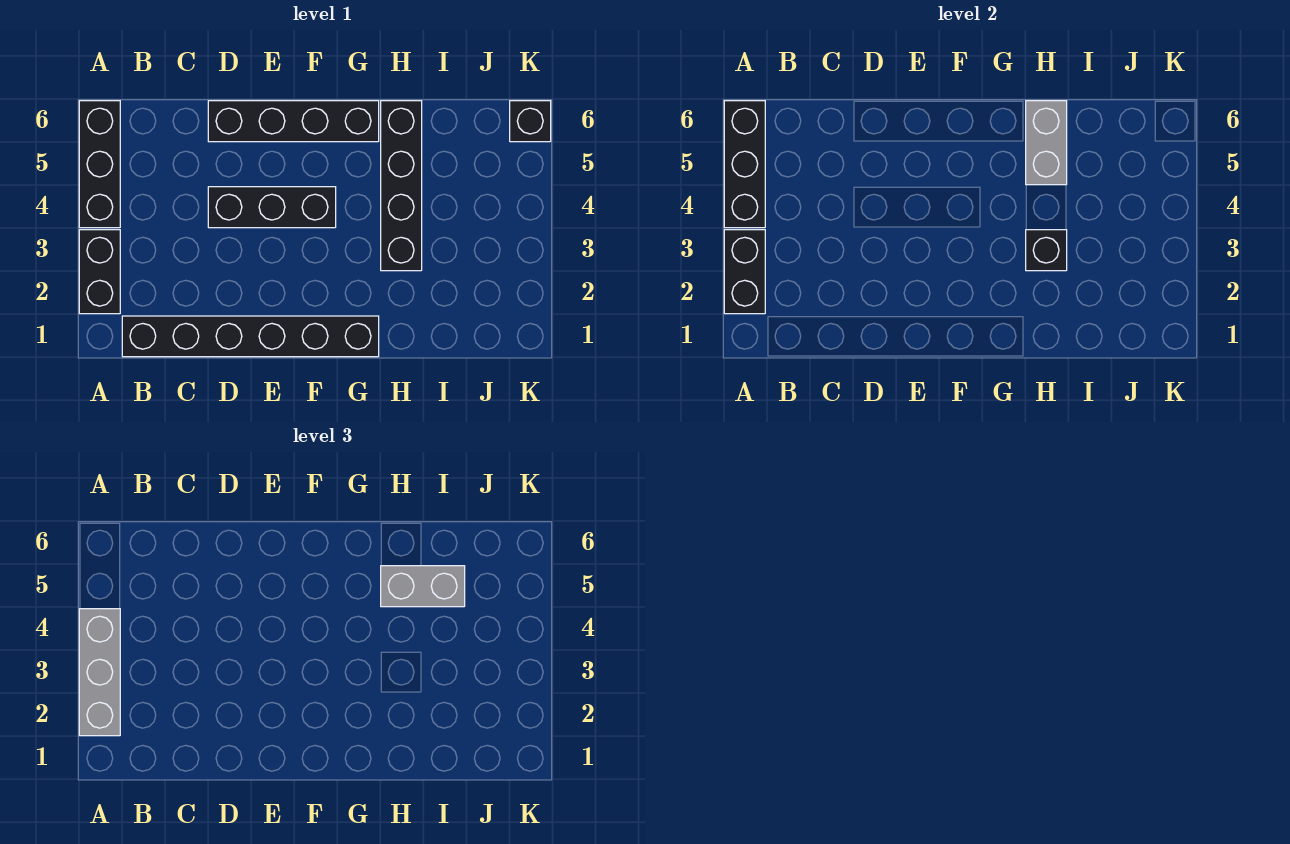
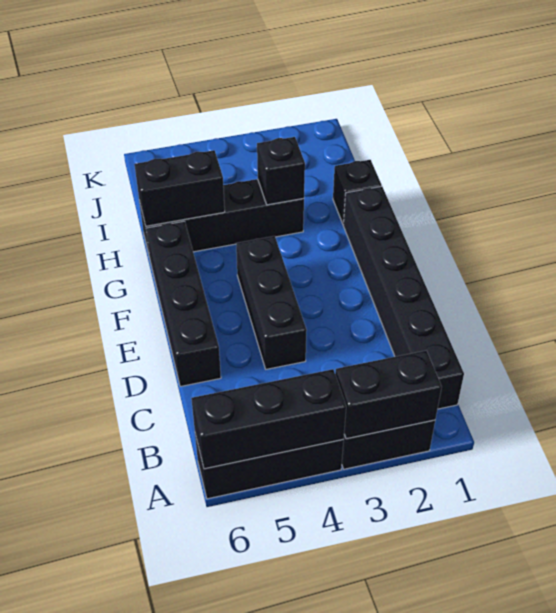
grey brick A2:A4 level 3 -> none
grey brick H5:H6 level 2 -> black brick H5:H6 level 2
grey brick H5:I5 level 3 -> none
black brick K6 level 1 -> black brick H1 level 1

